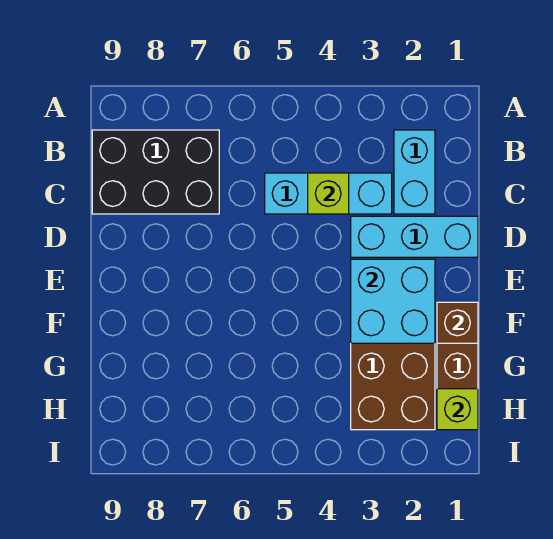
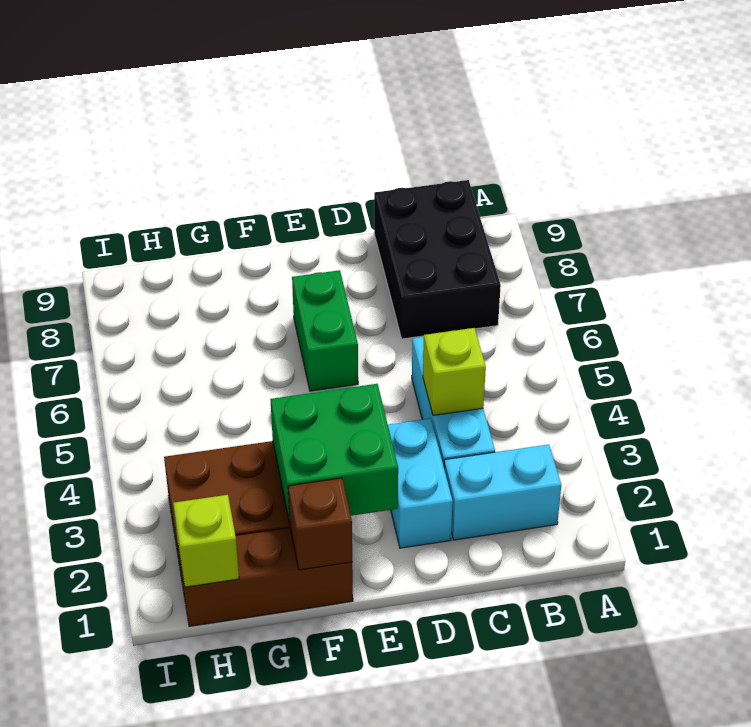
cyan brick D1:D3 level 1 -> cyan brick D2:D3 level 1
cyan brick E2:F3 level 2 -> green brick E2:F3 level 2
none -> green brick E6:E7 level 1

